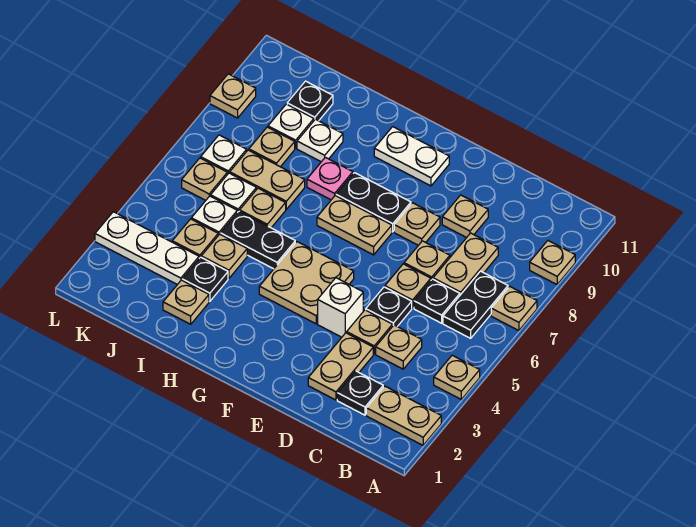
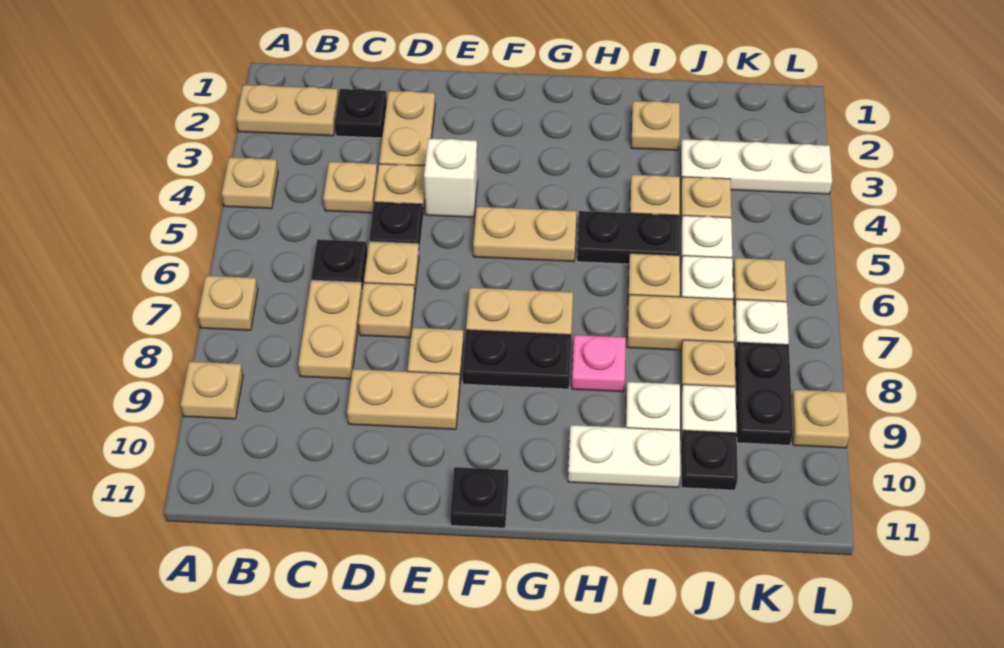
black plate B6:B7 level 1 -> black plate K8:K9 level 1
tan plate D9 level 1 -> tan plate D9:E9 level 1
tan plate F4:G5 level 1 -> tan plate F5:G5 level 1
white plate F10:G10 level 1 -> white plate H10:I10 level 1
black plate I3 level 1 -> black plate F11 level 1

